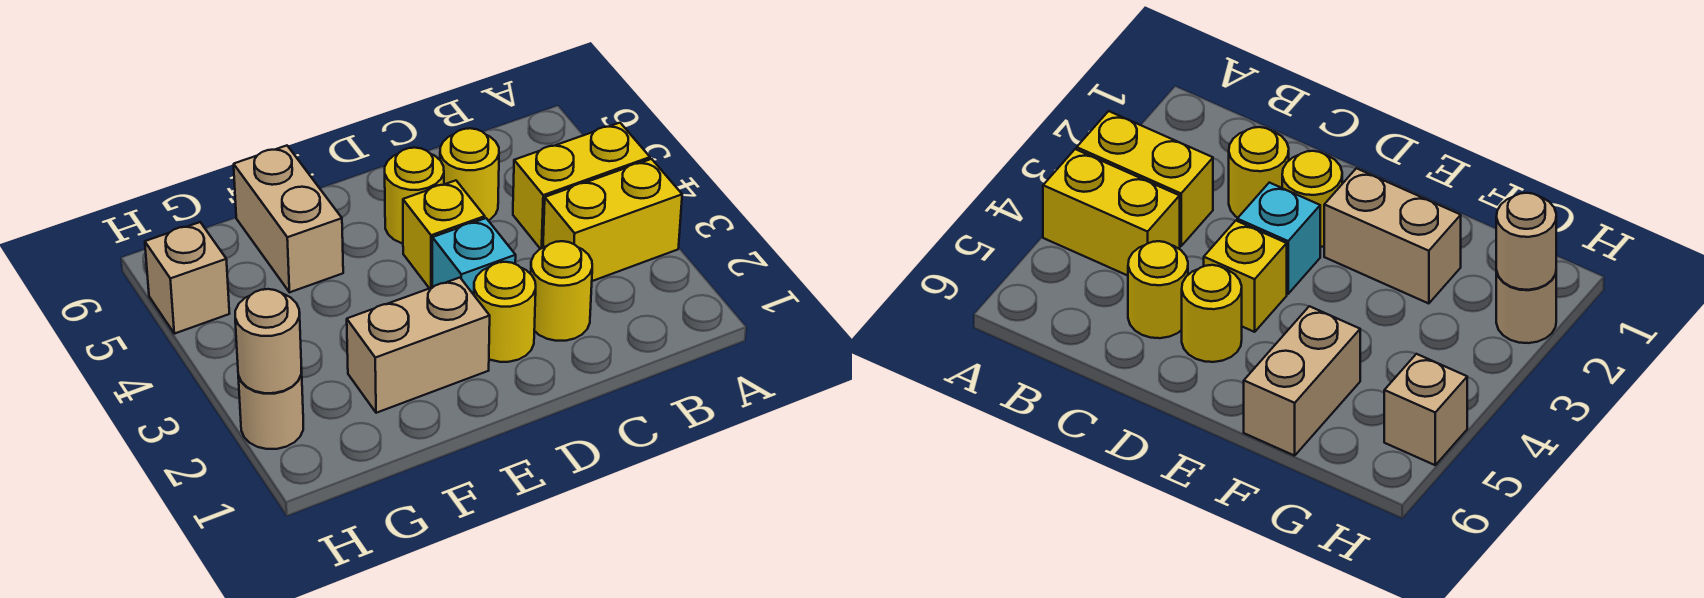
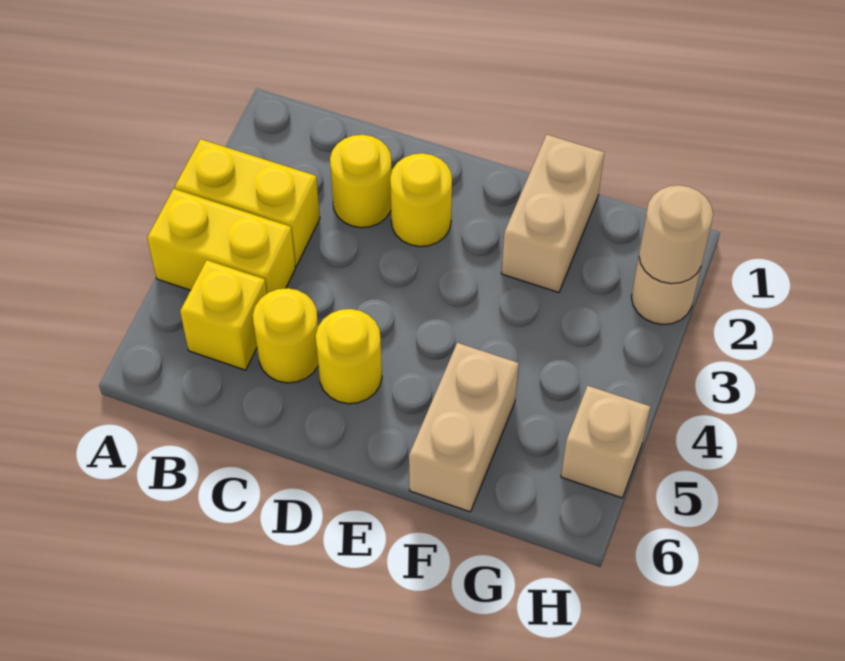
cyan brick D3 level 1 -> none
yellow brick D4 level 1 -> yellow brick B5 level 1
tan brick E2:F2 level 1 -> tan brick F1:F2 level 1

